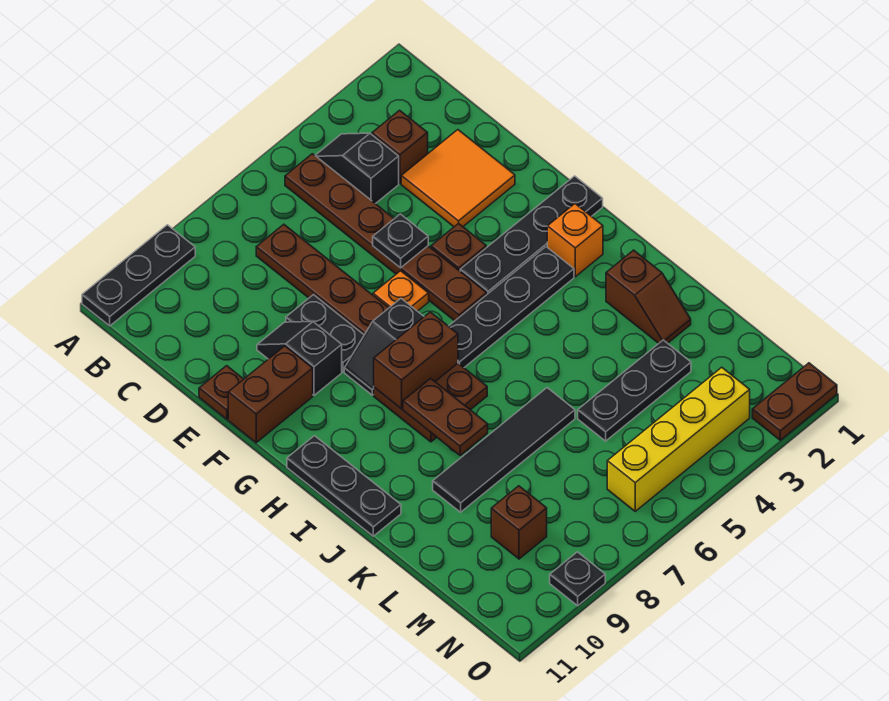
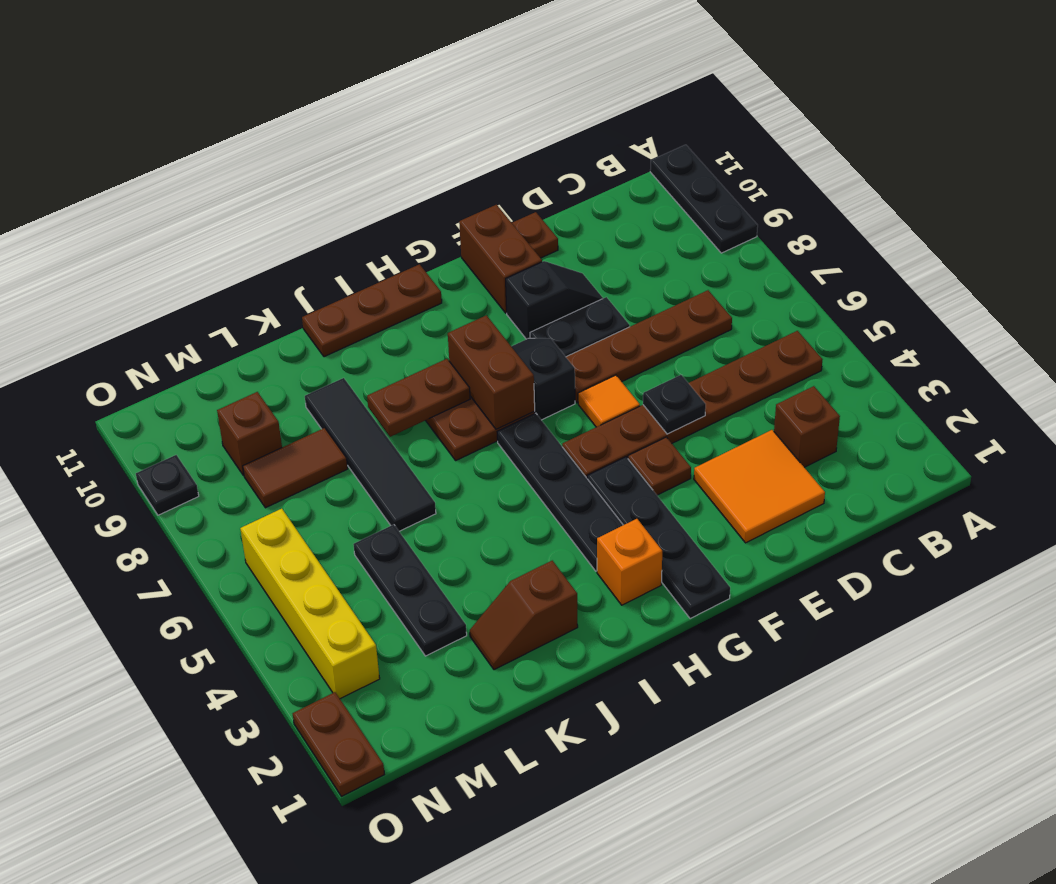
black slope B4:C4 level 1 top C -> none
orange plate F6 level 1 -> orange tile F6 level 1
black plate H11:J11 level 1 -> brown plate H11:J11 level 1
none -> brown tile L8:M8 level 1

